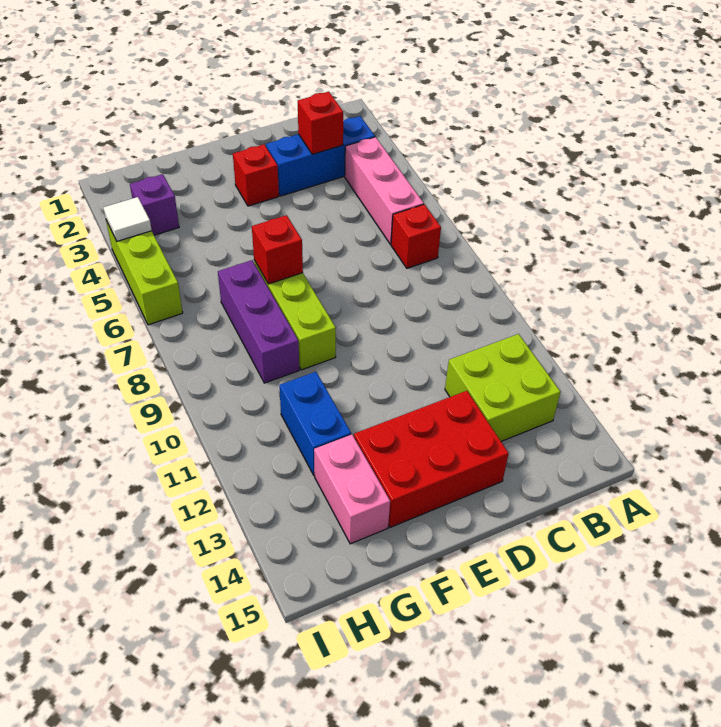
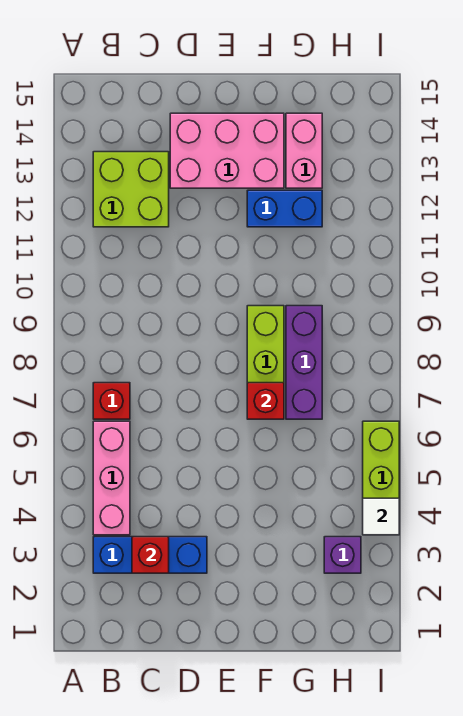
red brick D13:F14 level 1 -> pink brick D13:F14 level 1
red brick E3 level 1 -> none
blue brick G11:G12 level 1 -> blue brick F12:G12 level 1

